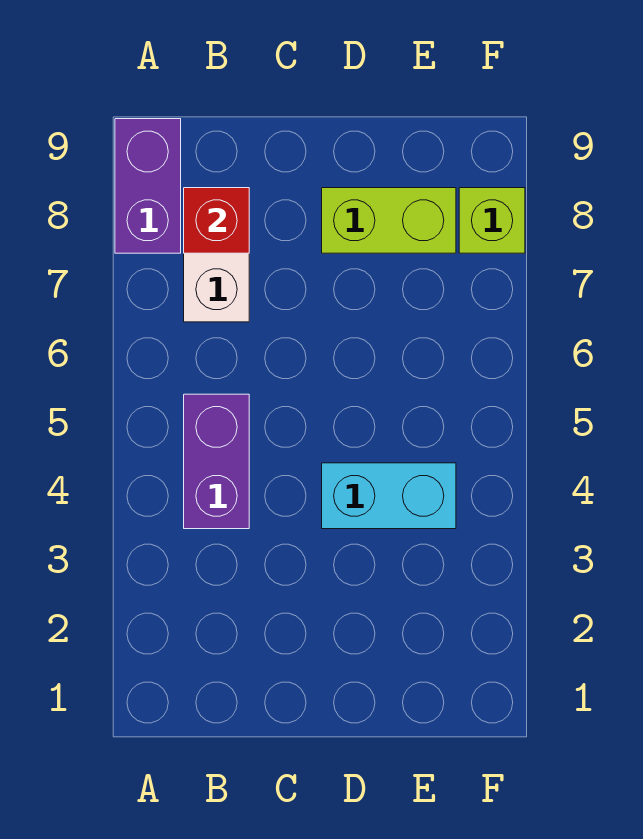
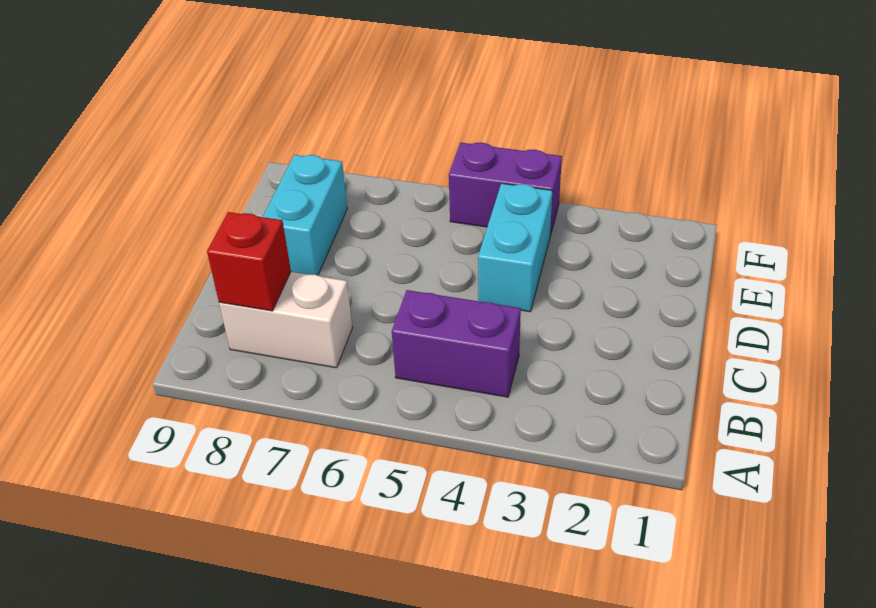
purple brick A8:A9 level 1 -> purple brick F4:F5 level 1
lime brick D8:E8 level 1 -> cyan brick D8:E8 level 1
lime brick F8 level 1 -> none

